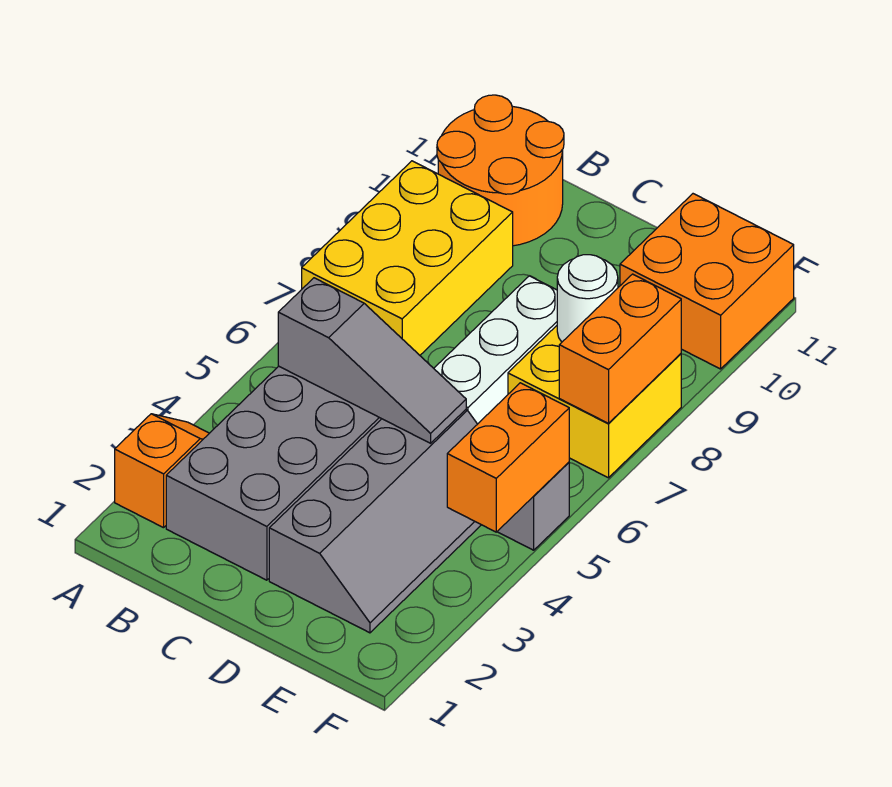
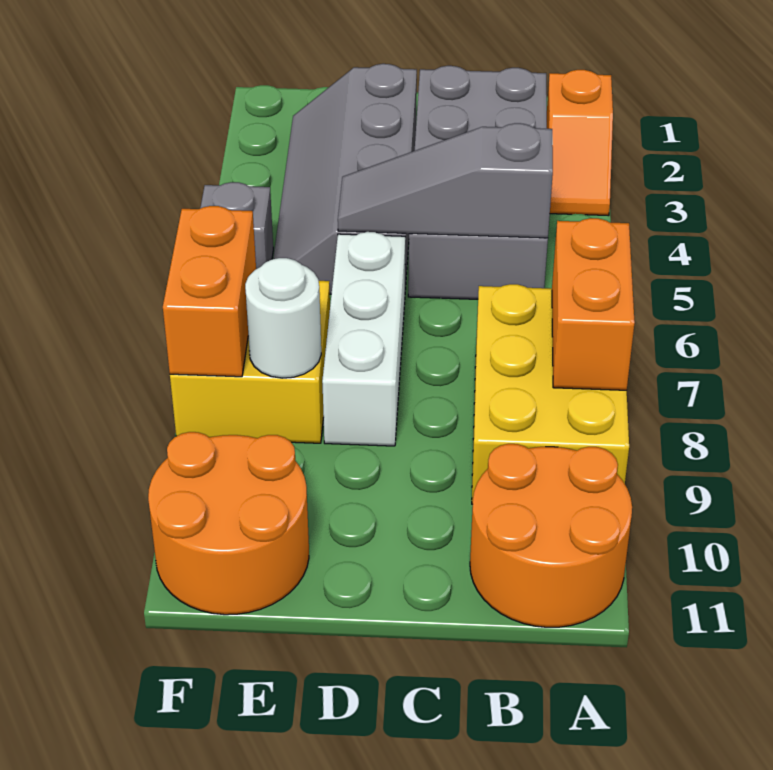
orange brick E10:F11 level 1 -> orange round brick E10:F11 level 1
orange brick F4:F5 level 2 -> orange brick A7:A8 level 2

